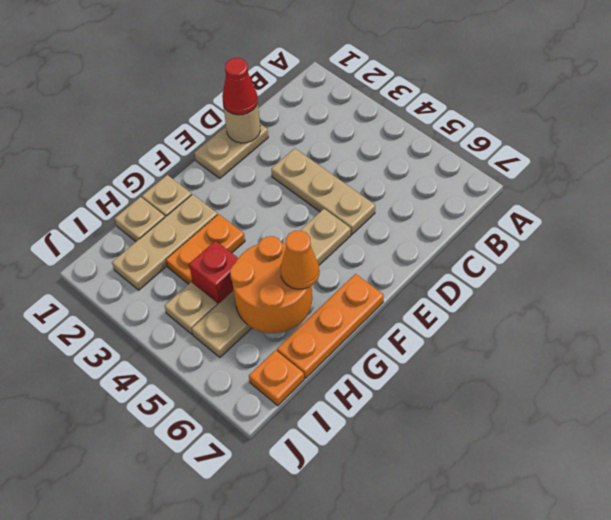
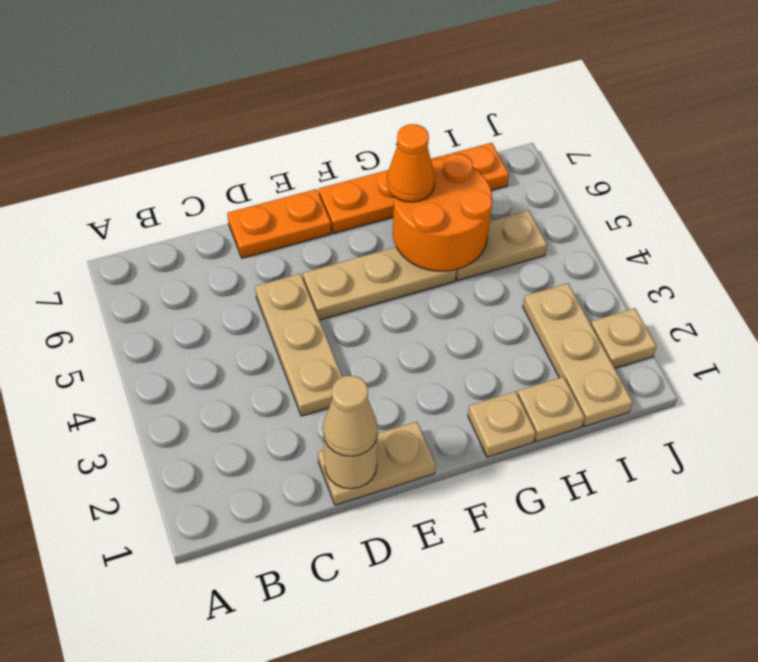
red cone D1 level 3 -> tan cone D1 level 3
tan plate G2:I2 level 1 -> tan plate I1:I3 level 1
orange plate G3:H3 level 1 -> orange plate D7:E7 level 1
red brick H4 level 1 -> none
tan plate I4 level 1 -> tan plate J2 level 1

